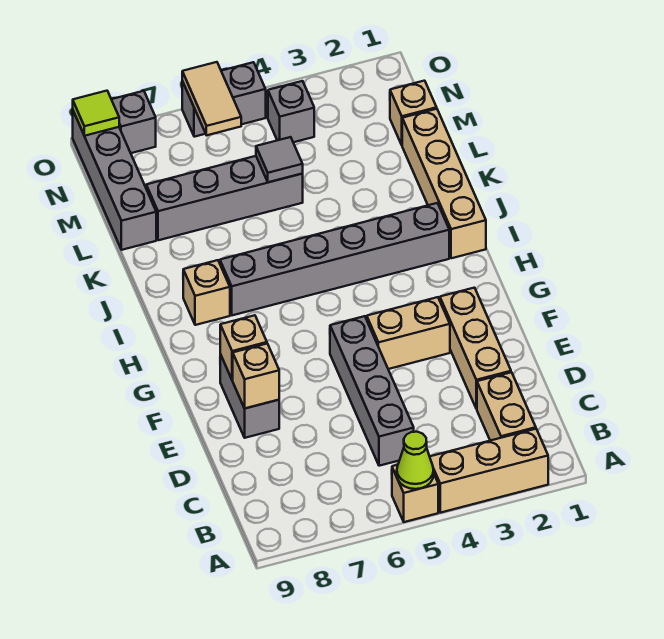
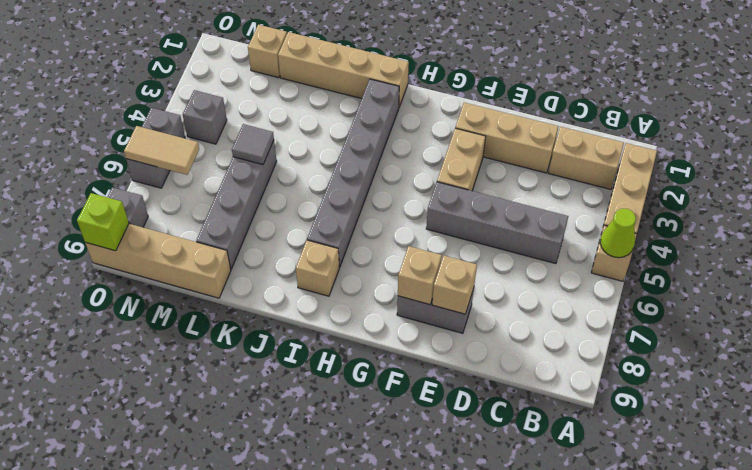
grey brick L9:O9 level 1 -> tan brick L9:O9 level 1
lime tile O9 level 2 -> lime brick O9 level 2

